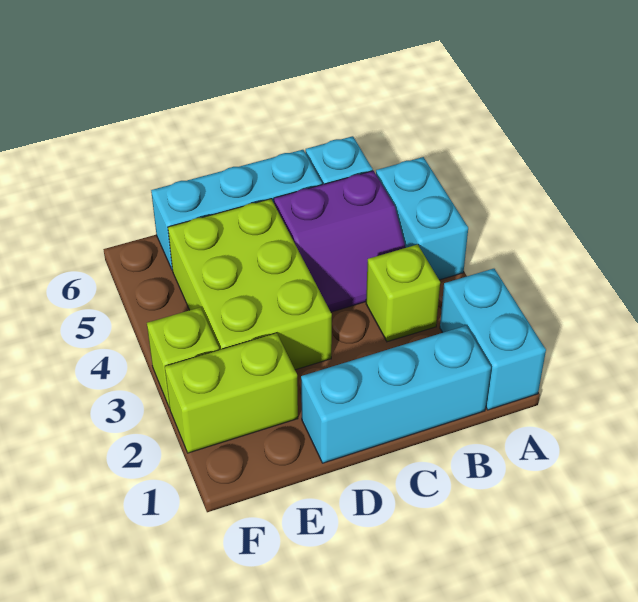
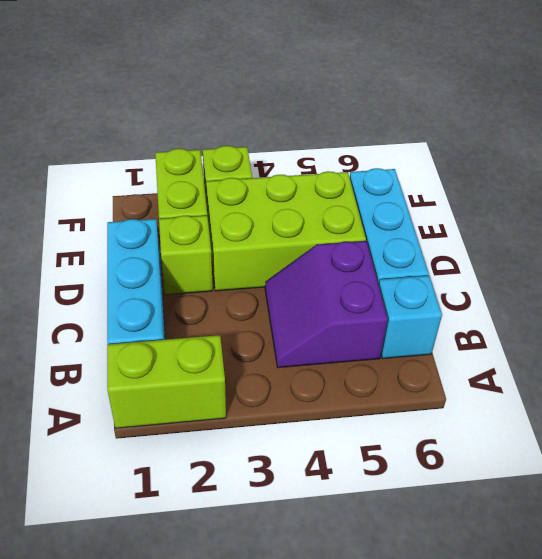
cyan brick A1:A2 level 1 -> lime brick A1:A2 level 1
cyan brick A4:A5 level 1 -> none
lime brick B3 level 1 -> lime brick D2 level 1

